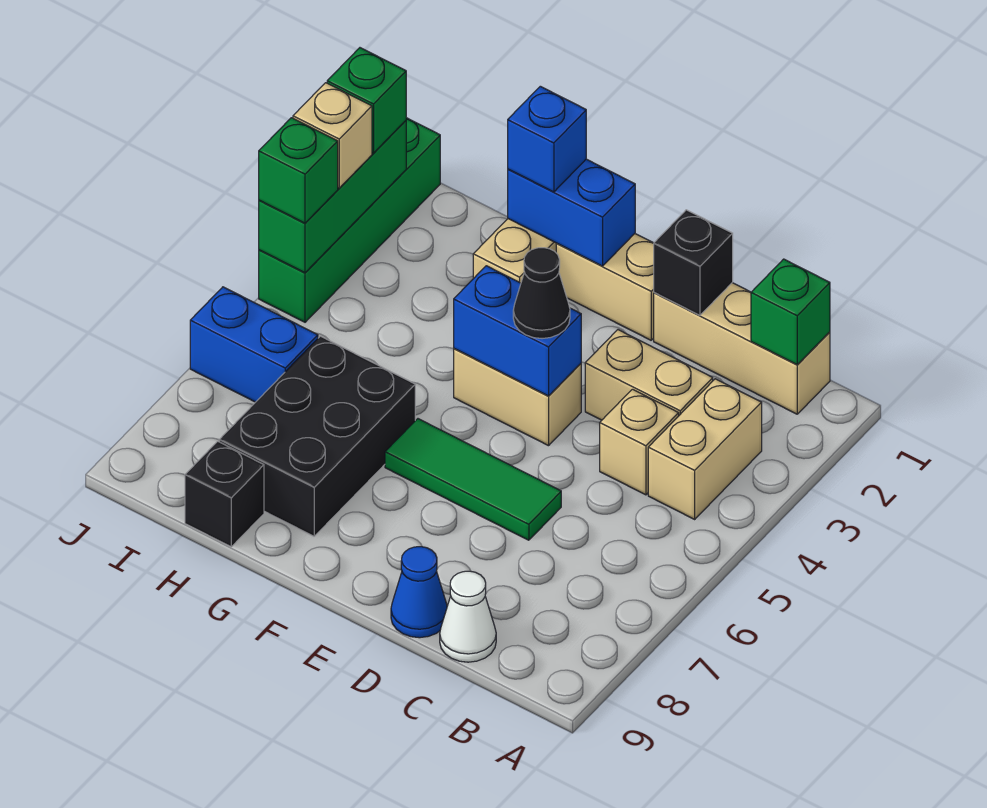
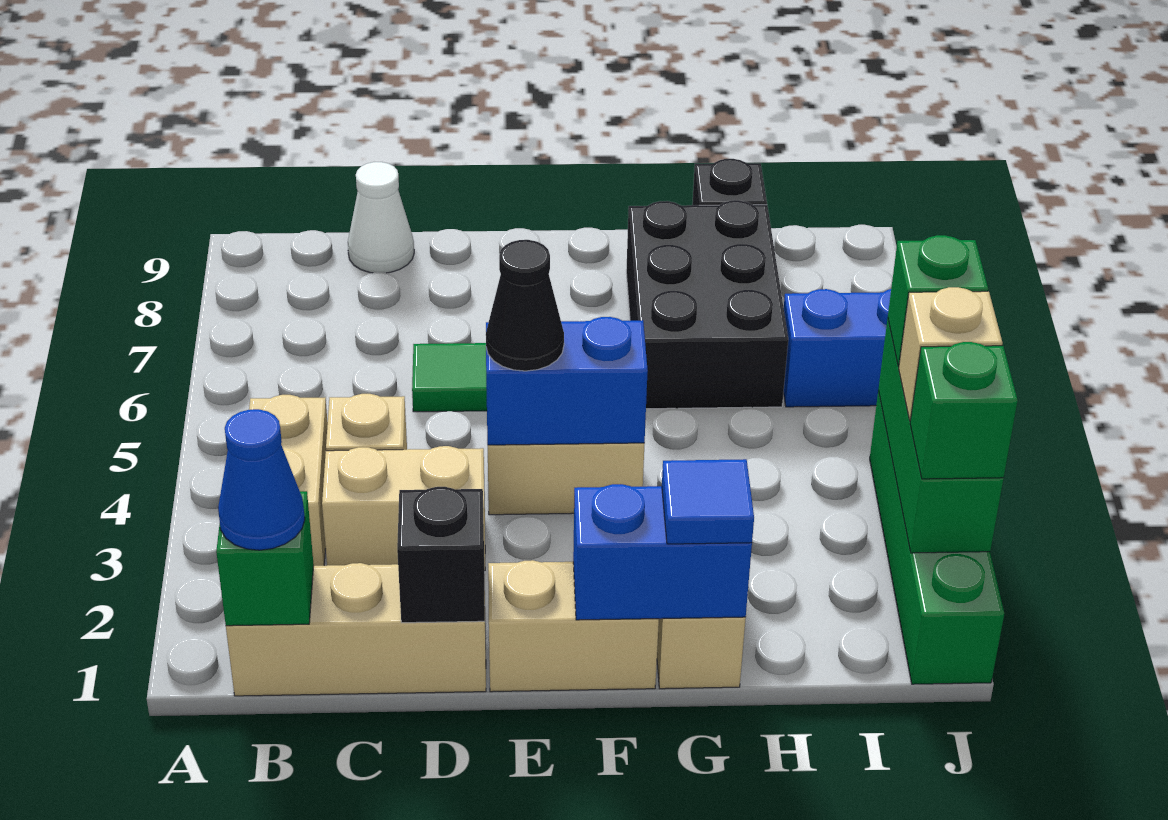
blue cone D9 level 1 -> blue cone B1 level 3
blue brick G1 level 3 -> blue tile G1 level 3

